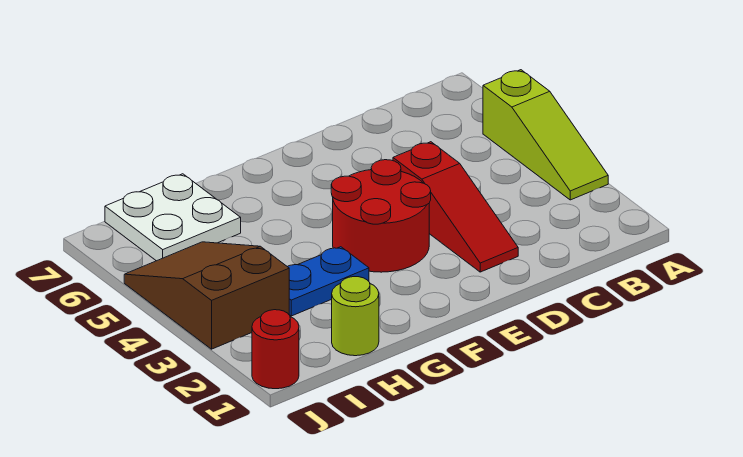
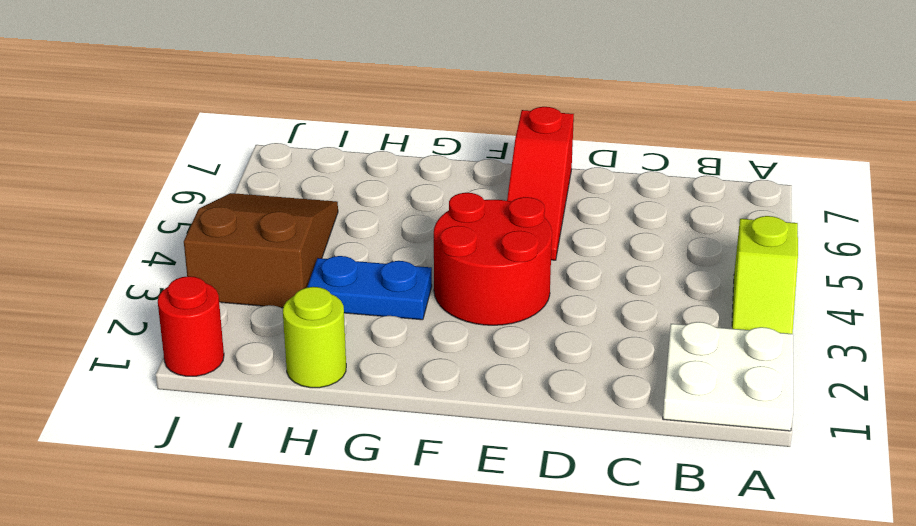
lime slope A3:A5 level 1 top 5 -> lime slope A3:A4 level 1 top 4
red slope D2:D4 level 1 top 4 -> red slope E5:E7 level 1 top 7
white plate H6:I7 level 1 -> white plate A1:B2 level 1

